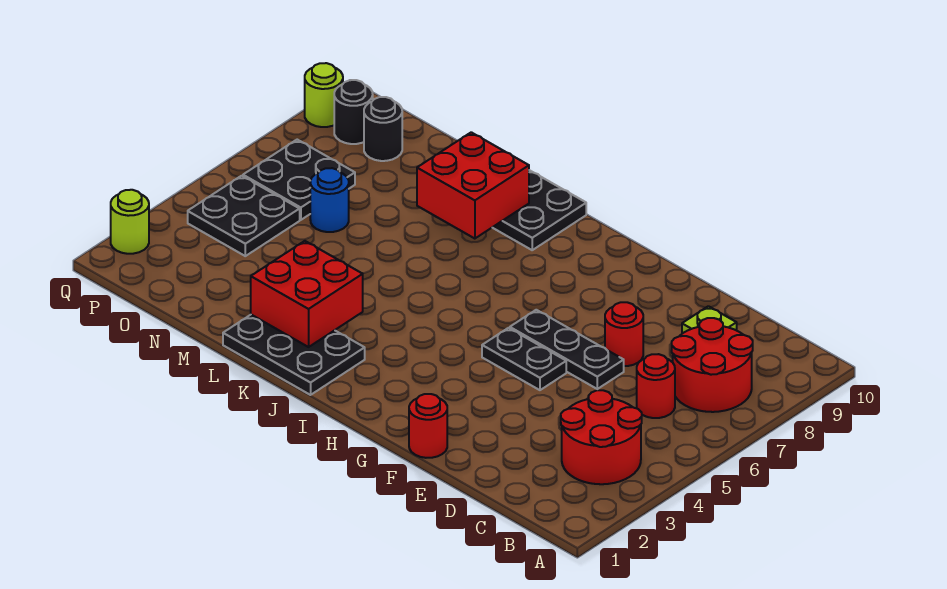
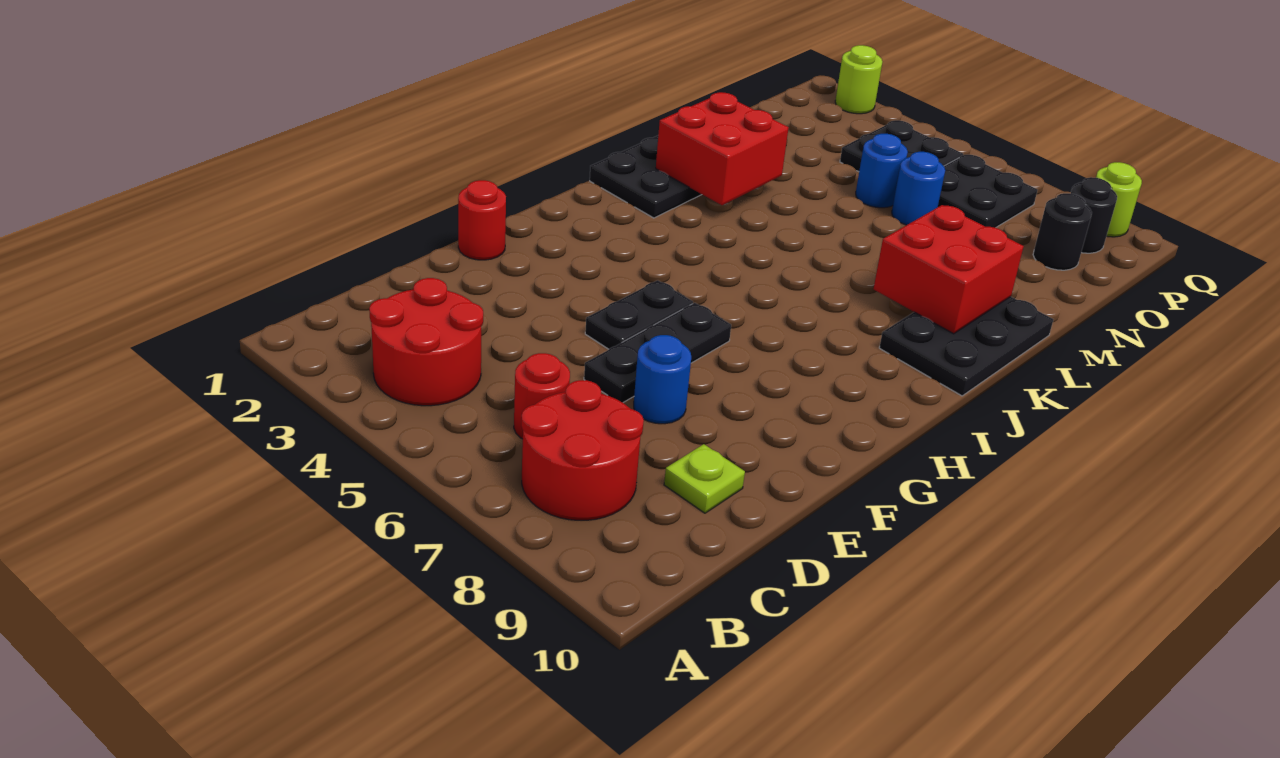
red round brick E7 level 1 -> blue round brick E7 level 1
none -> blue round brick N5 level 1

